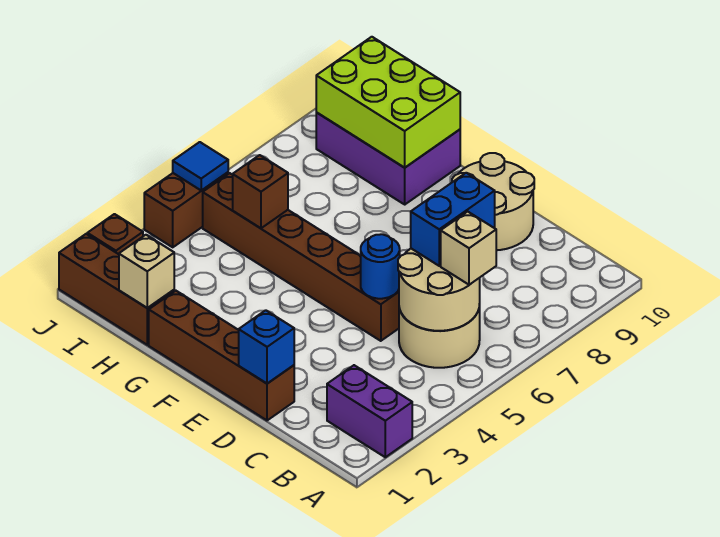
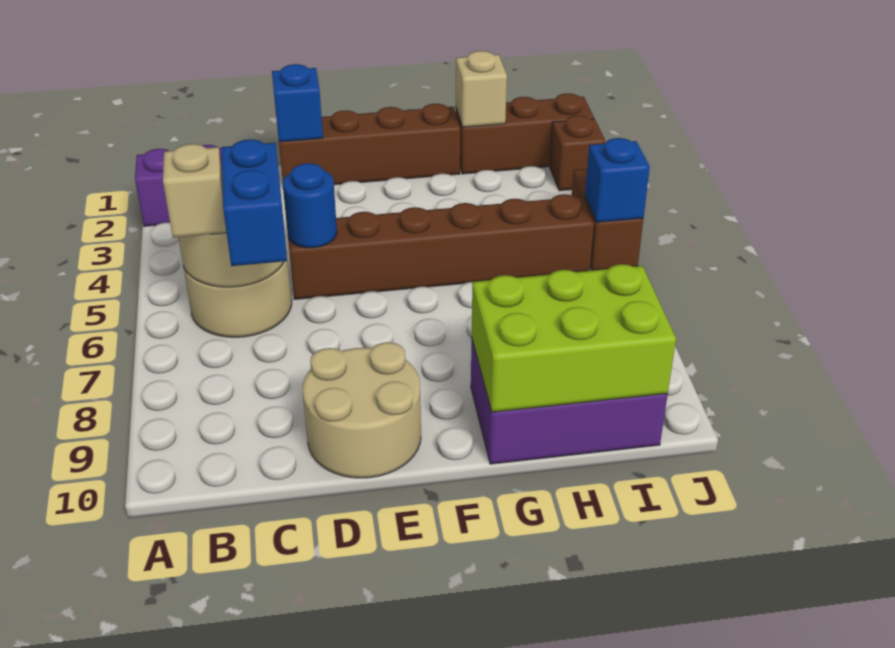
brown brick H5 level 2 -> none
blue tile J5 level 2 -> blue brick J5 level 2

